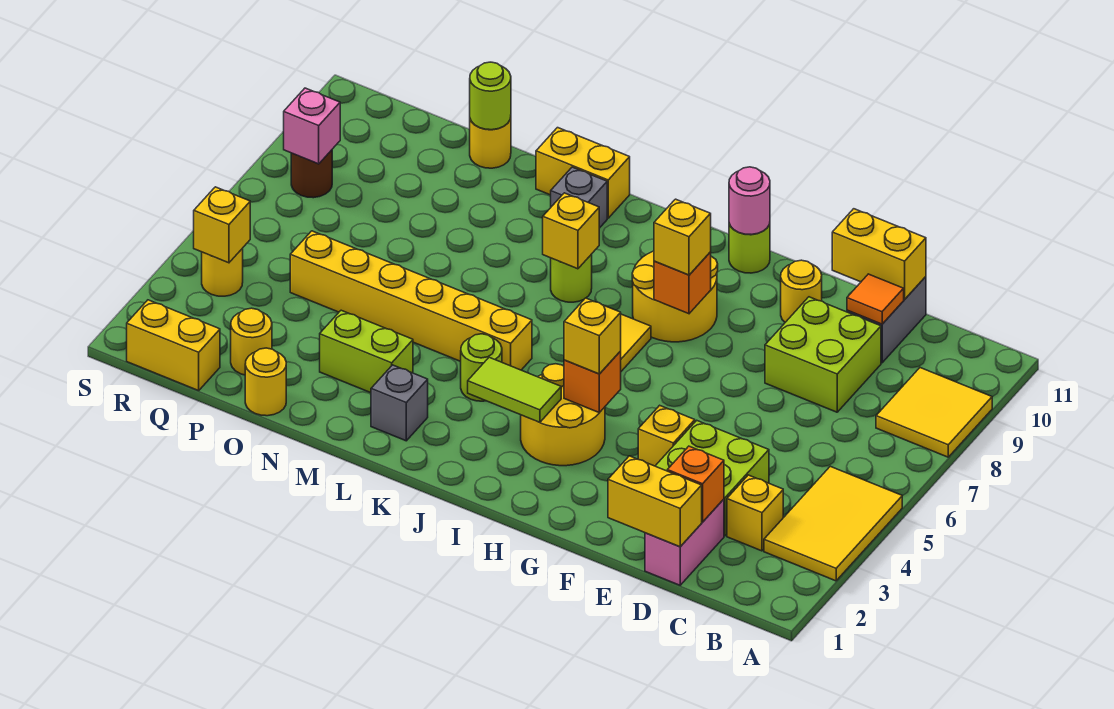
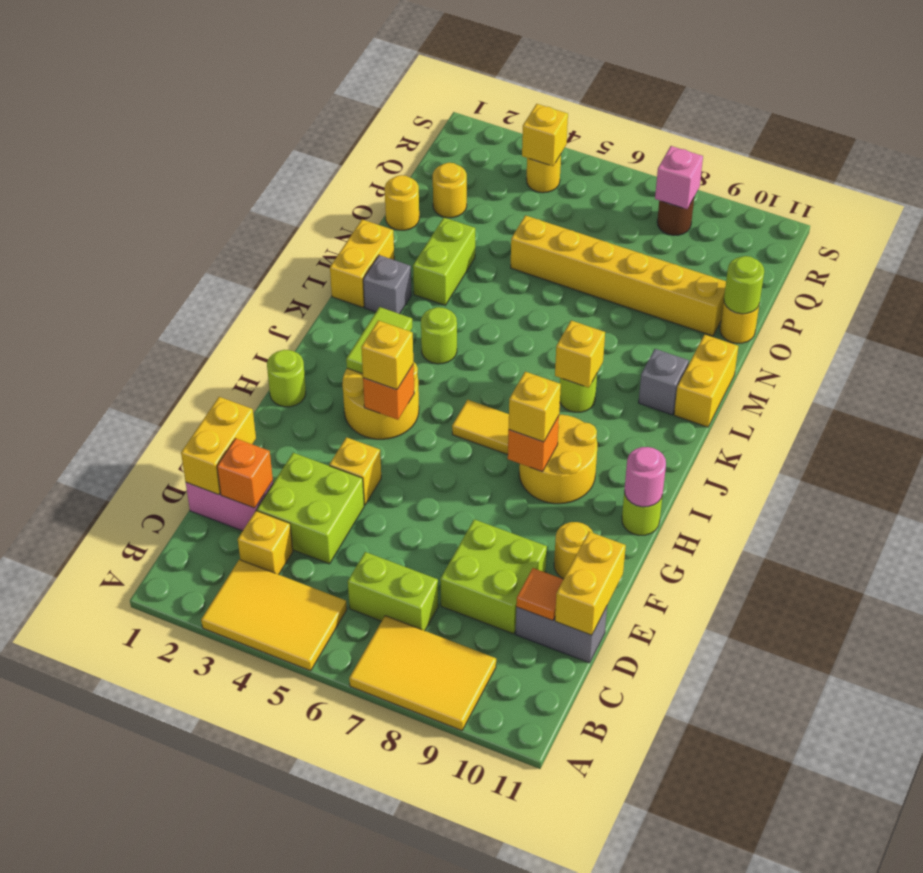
yellow tile A8:B9 level 1 -> yellow tile A7:B9 level 1
none -> lime brick C6:C7 level 1
none -> lime round brick H1 level 1
yellow brick K5:P5 level 1 -> yellow brick O5:O10 level 1
yellow brick Q1:R1 level 1 -> yellow brick L1:M1 level 1

